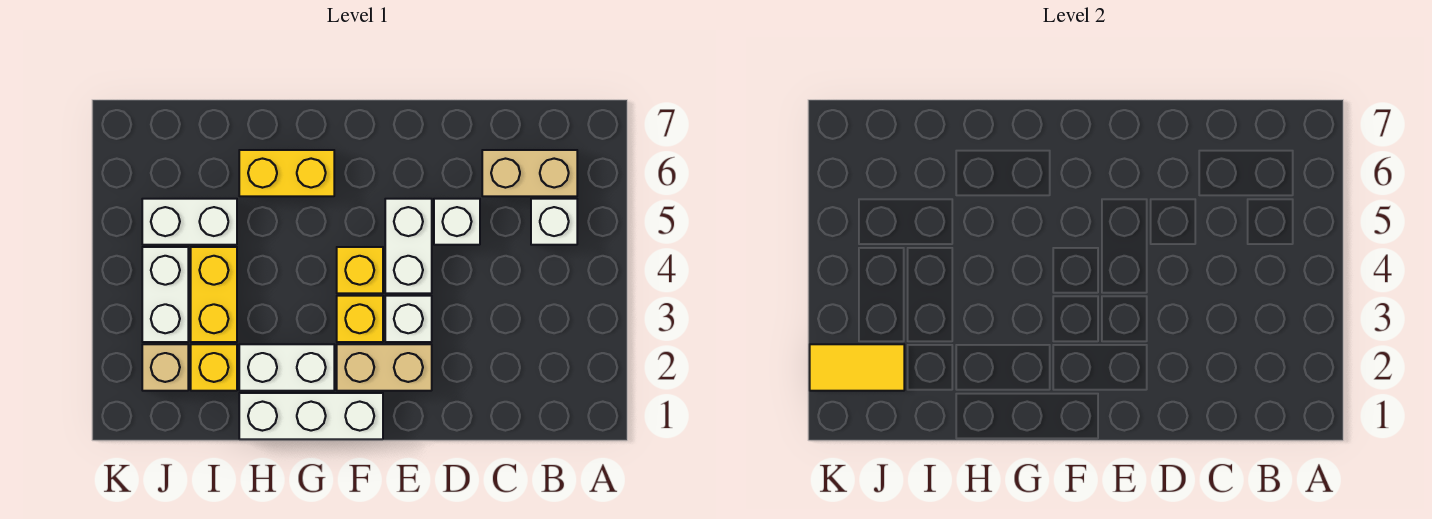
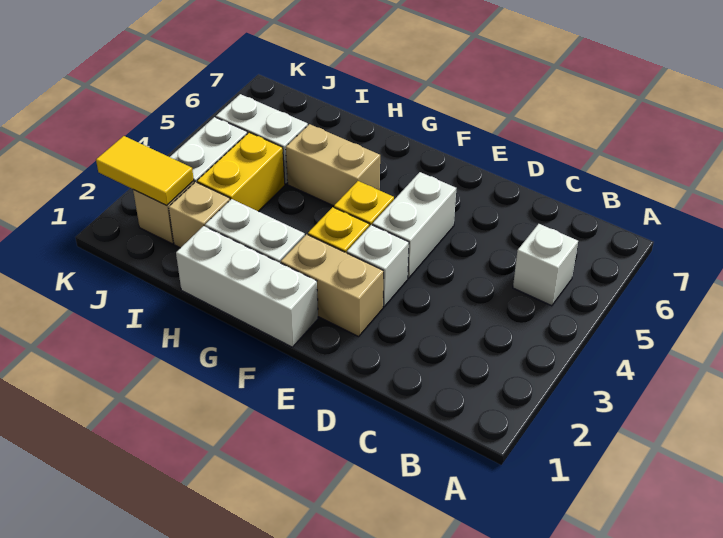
tan brick B6:C6 level 1 -> tan brick G5:H5 level 1
white brick D5 level 1 -> none
yellow brick G6:H6 level 1 -> none
yellow brick I2 level 1 -> tan brick I2 level 1

